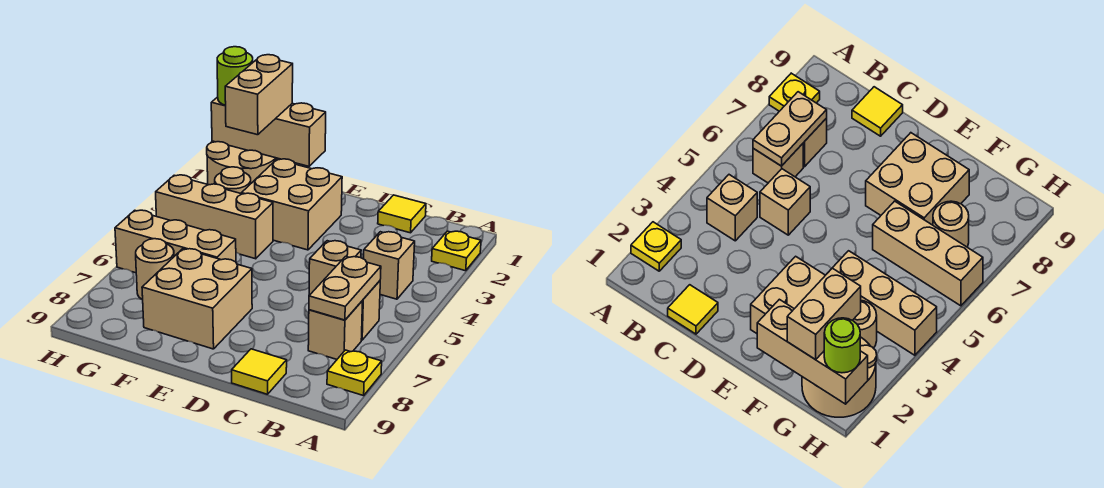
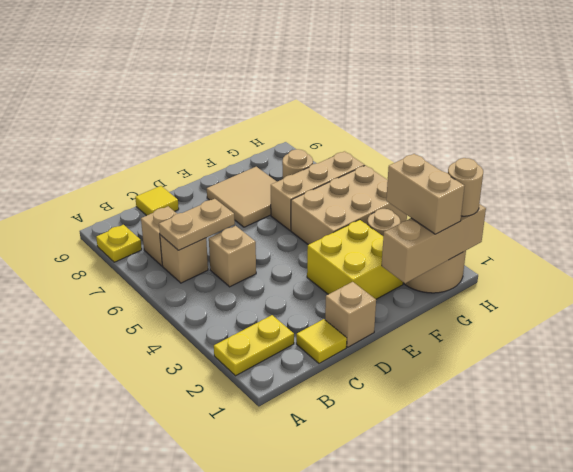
yellow plate A2 level 1 -> yellow plate A2:B2 level 1
tan brick B4 level 1 -> tan brick D1 level 1
tan plate B6:B7 level 2 -> tan plate B6:C6 level 2
tan brick E2:F3 level 1 -> yellow brick E2:F3 level 1
tan brick E7:F8 level 1 -> tan tile E7:F8 level 1
tan brick F4:H4 level 1 -> tan brick F4:H5 level 1
lime round brick H1 level 3 -> tan round brick H1 level 3

